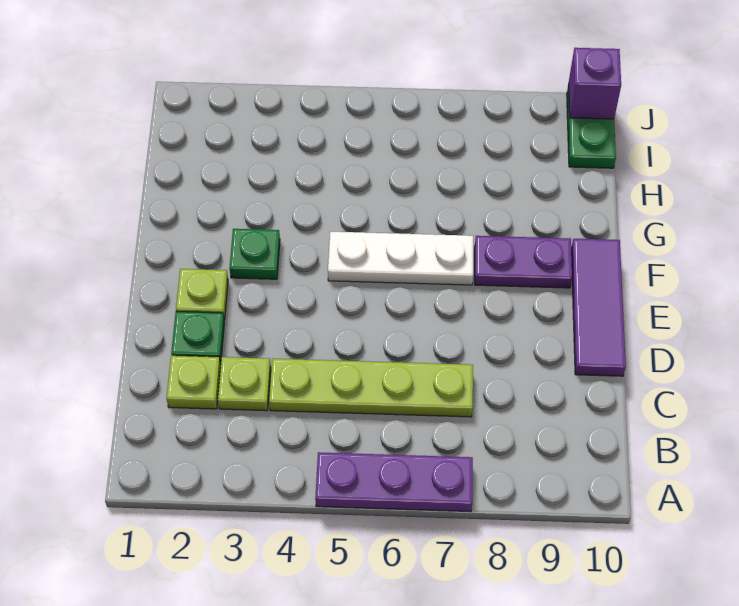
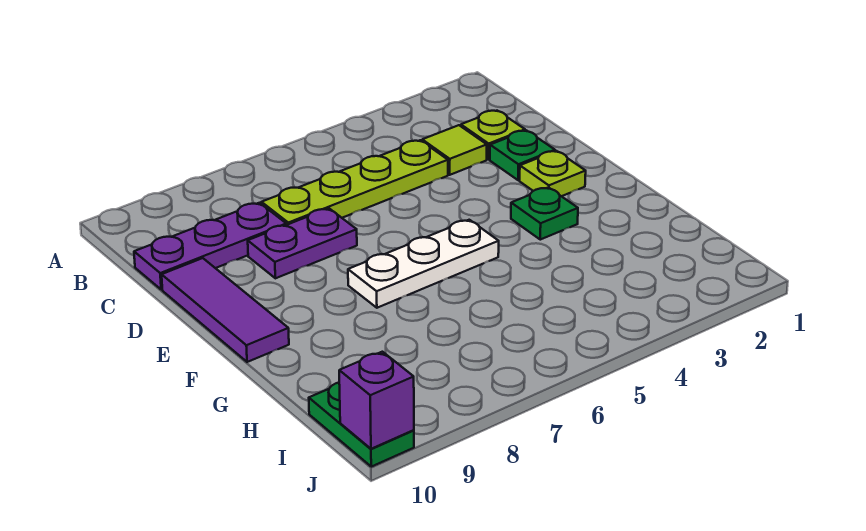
purple plate A5:A7 level 1 -> purple plate C8:C10 level 1
lime plate C3 level 1 -> lime tile C3 level 1
purple plate F8:F9 level 1 -> purple plate D7:D8 level 1

